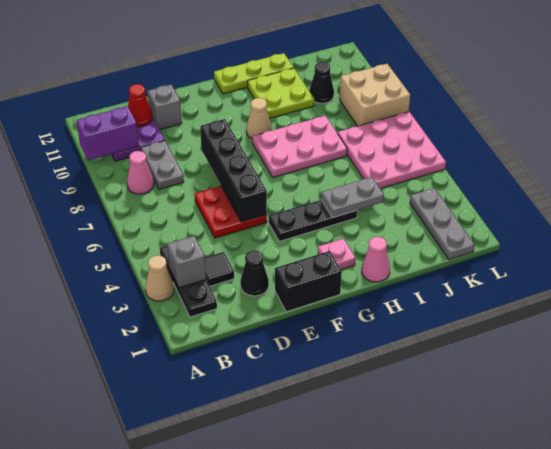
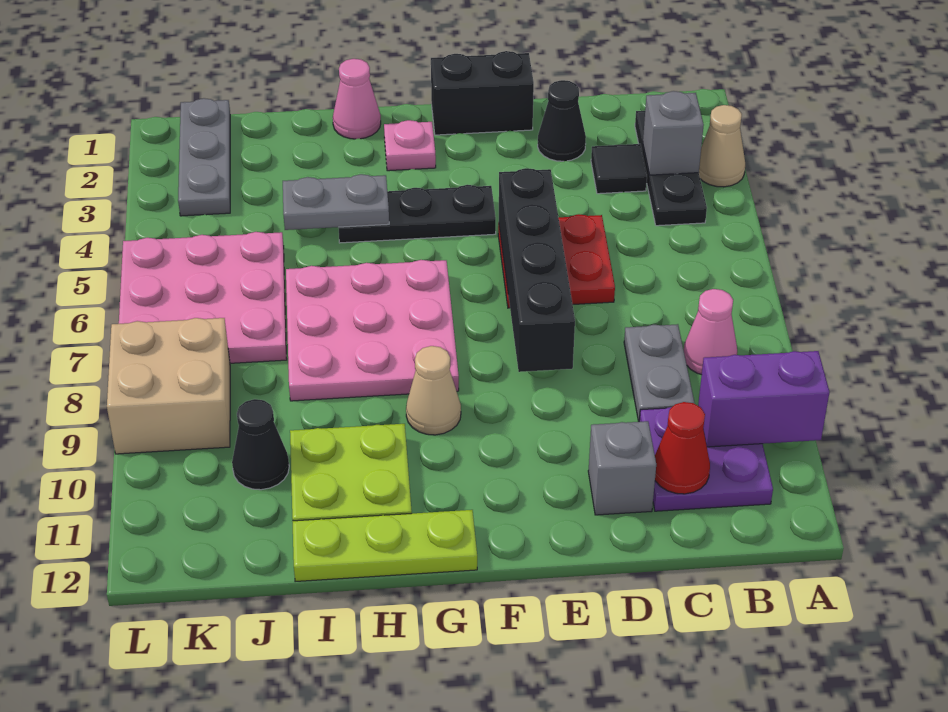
pink plate G7:I8 level 1 -> pink plate G6:I8 level 1

